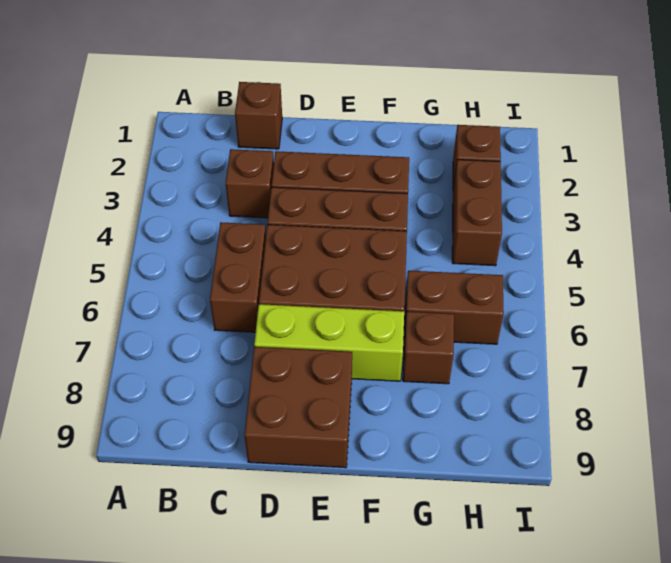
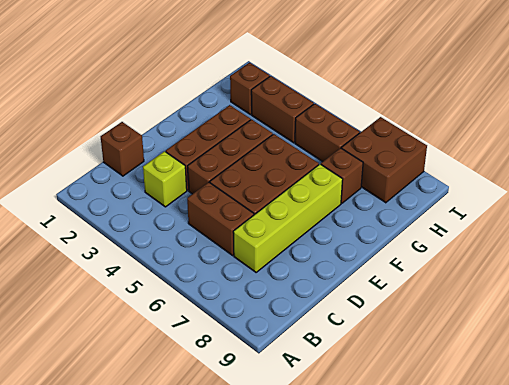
brown brick C3 level 1 -> lime brick C3 level 1
lime brick D7:F7 level 1 -> lime brick C7:F7 level 1
brown brick D8:E9 level 1 -> brown brick H7:I8 level 1
brown brick G6:H6 level 1 -> brown brick H5:H6 level 1

